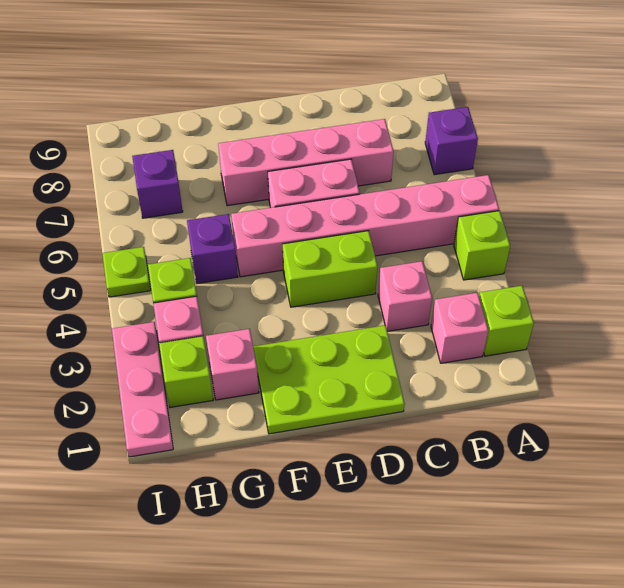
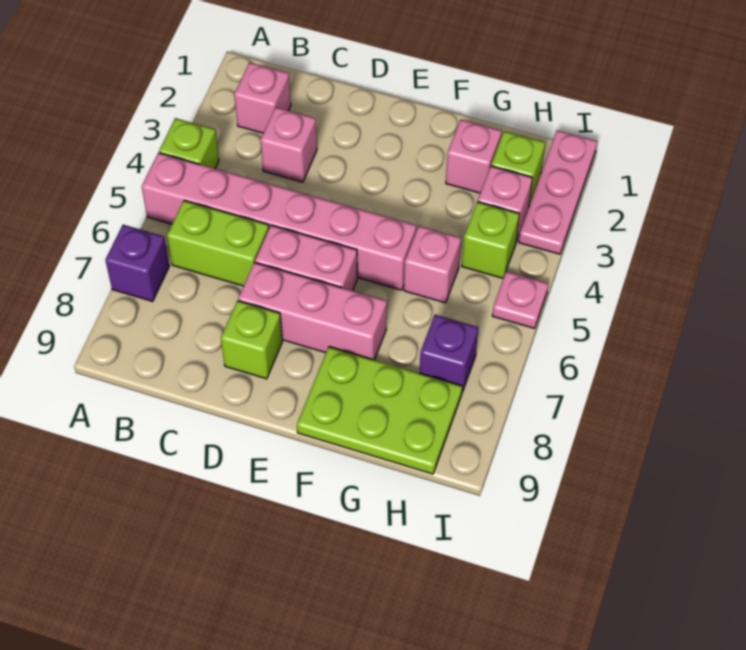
lime brick A2 level 1 -> lime brick D8 level 1
pink brick C7:F7 level 1 -> pink brick D7:F7 level 1
lime plate D1:F2 level 1 -> lime plate F8:H9 level 1
lime brick D4:E4 level 1 -> lime brick B6:C6 level 1
purple brick G5 level 1 -> pink brick G5 level 1
lime plate I5 level 1 -> pink plate I5 level 1

